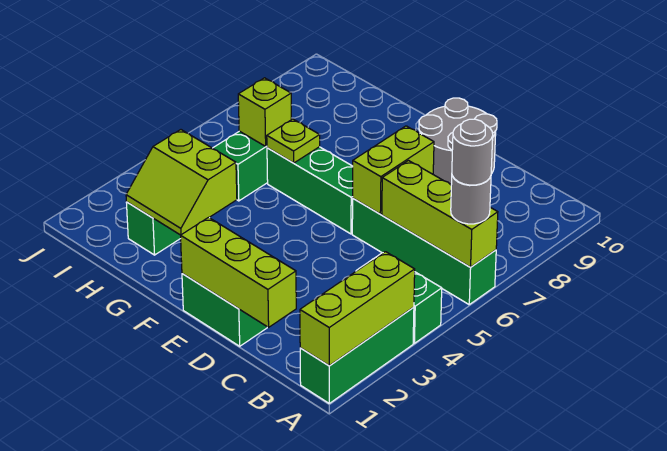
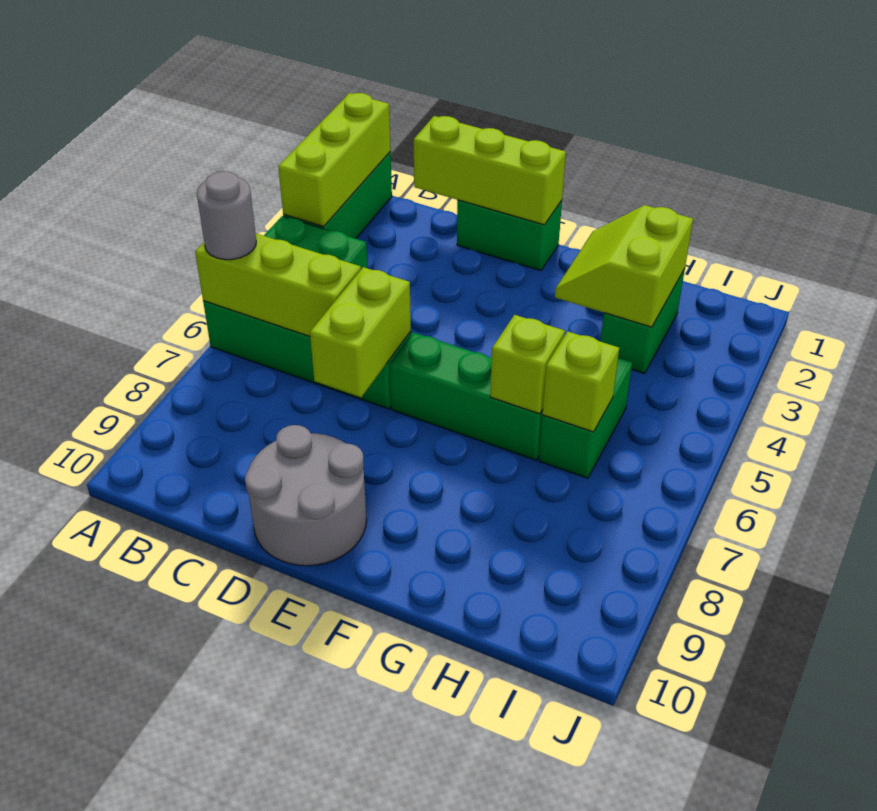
grey round brick A6 level 4 -> none
lime slope G2:H3 level 2 top 3 -> lime slope G2:H3 level 2 top H
lime plate G6 level 2 -> lime brick G6 level 2

